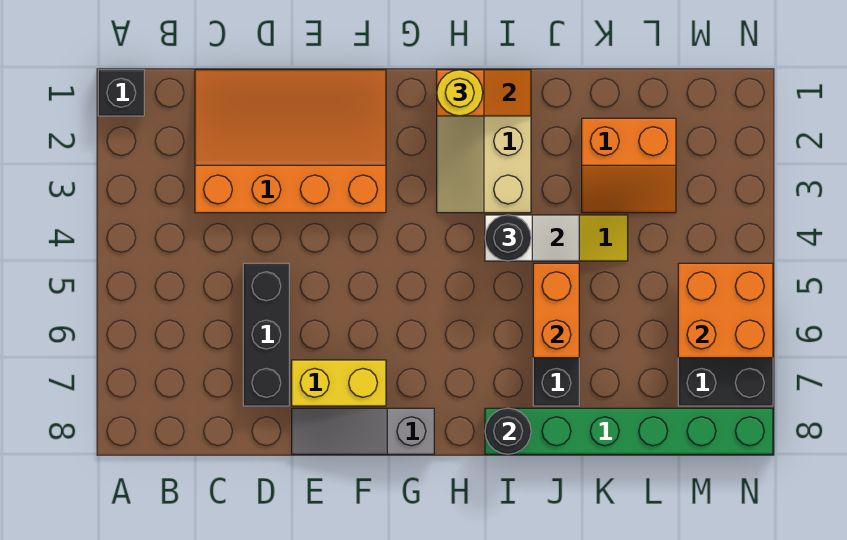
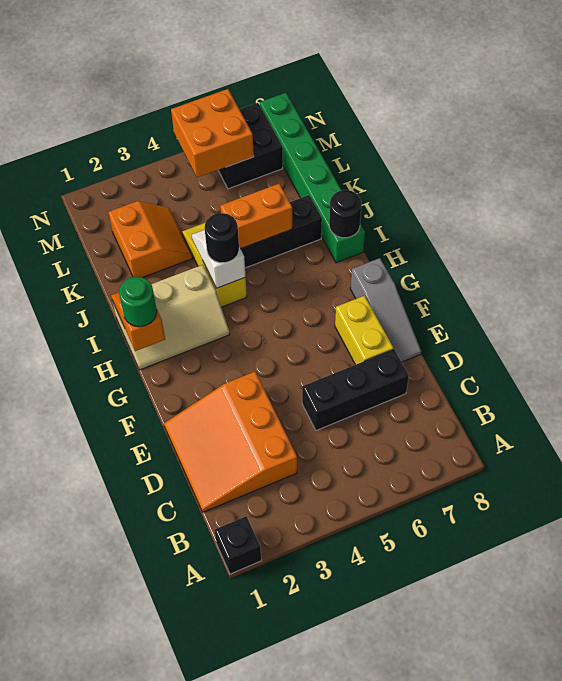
orange slope C1:F3 level 1 top 3 -> orange slope C1:E3 level 1 top 3
yellow round brick H1 level 3 -> green round brick H1 level 3

